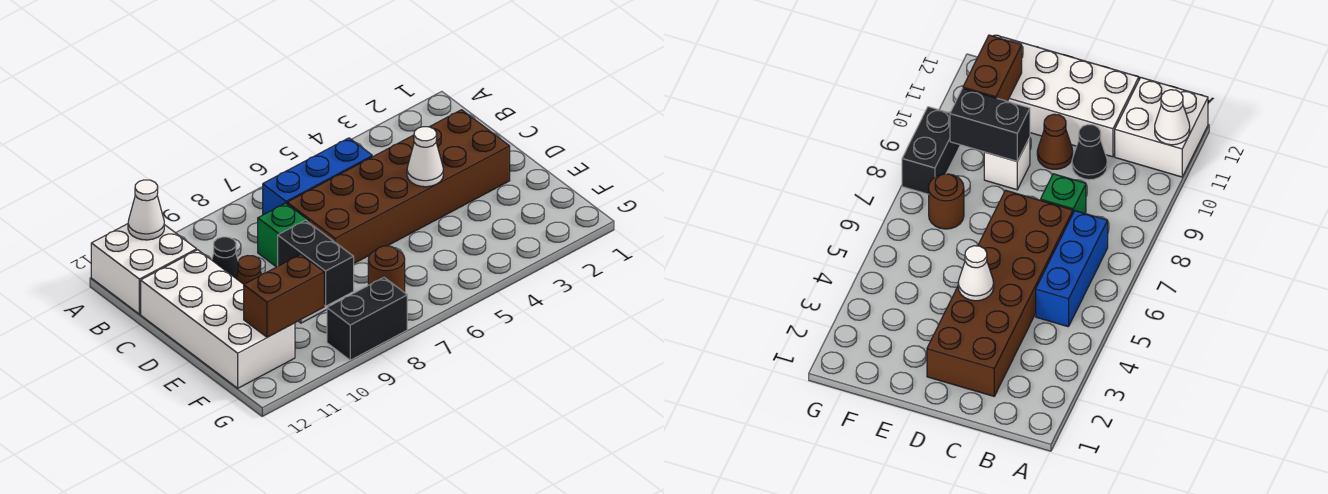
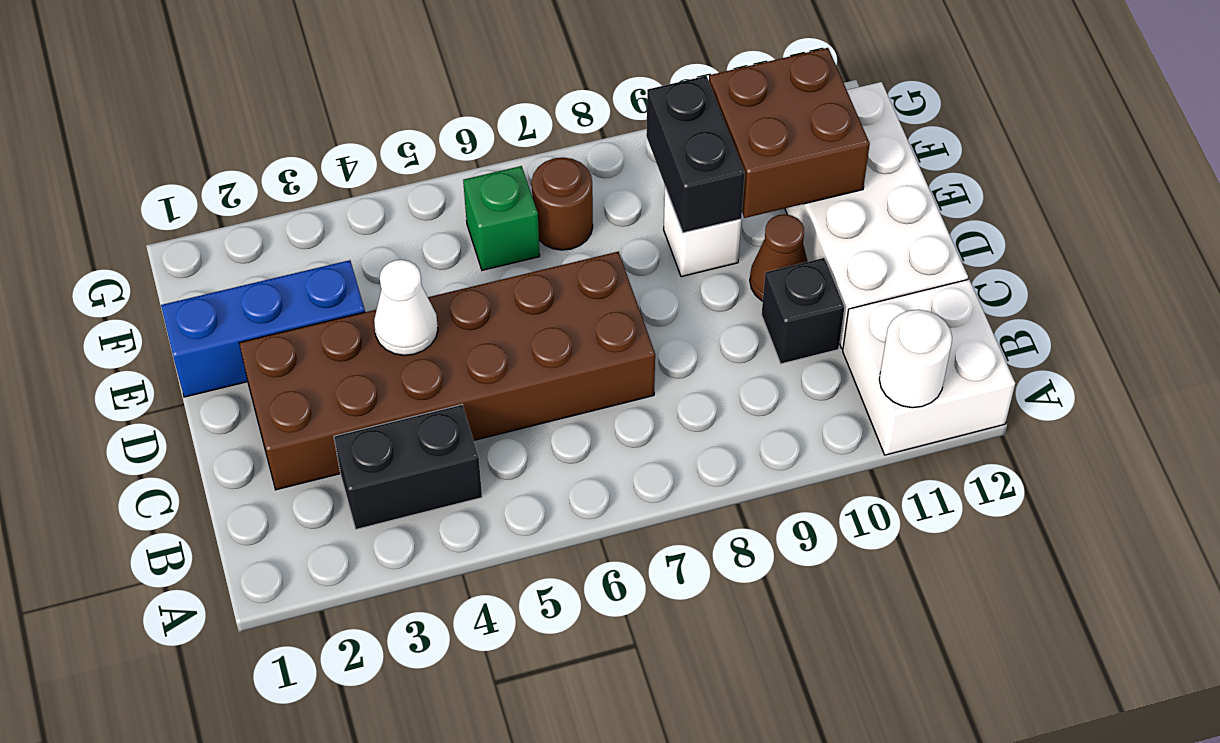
white cone A11 level 2 -> white round brick A11 level 2
blue brick B5:B7 level 1 -> blue brick E1:E3 level 1
green brick C8 level 1 -> green brick F6 level 1
black cone C10 level 1 -> black brick C10 level 1
brown brick F10:F11 level 2 -> brown brick E10:F11 level 2
black brick G8:G9 level 1 -> black brick B3:B4 level 1

